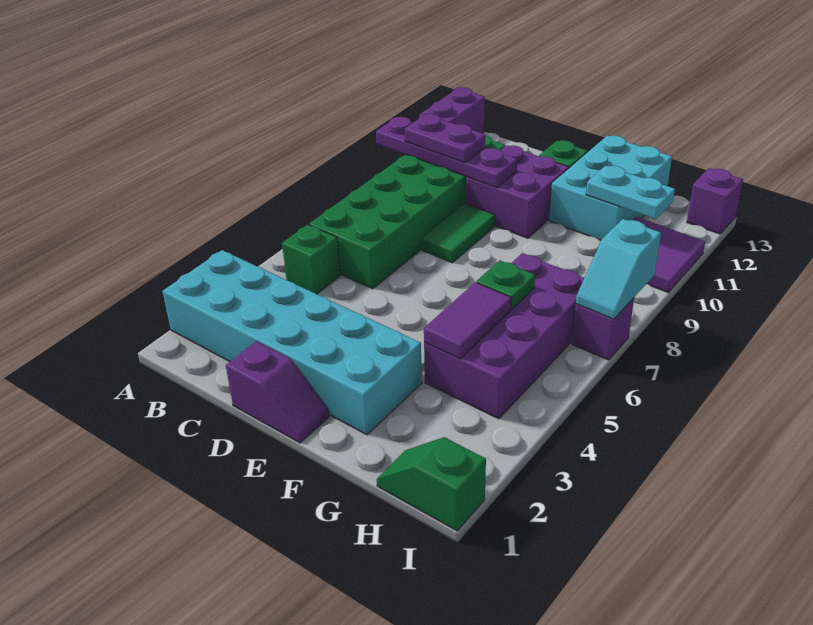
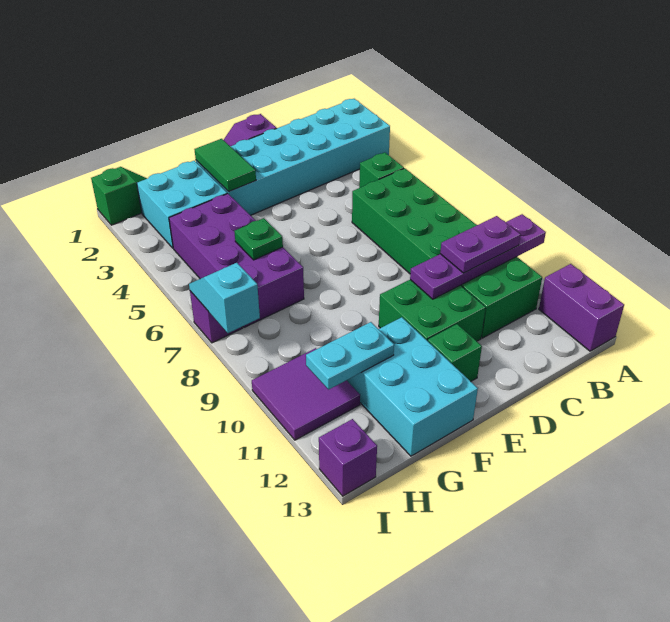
green tile D8:D9 level 1 -> green tile F2:F3 level 2
purple brick D10:E11 level 1 -> green brick D10:E11 level 1
none -> cyan brick G2:H3 level 1
purple tile G4:G5 level 2 -> none

